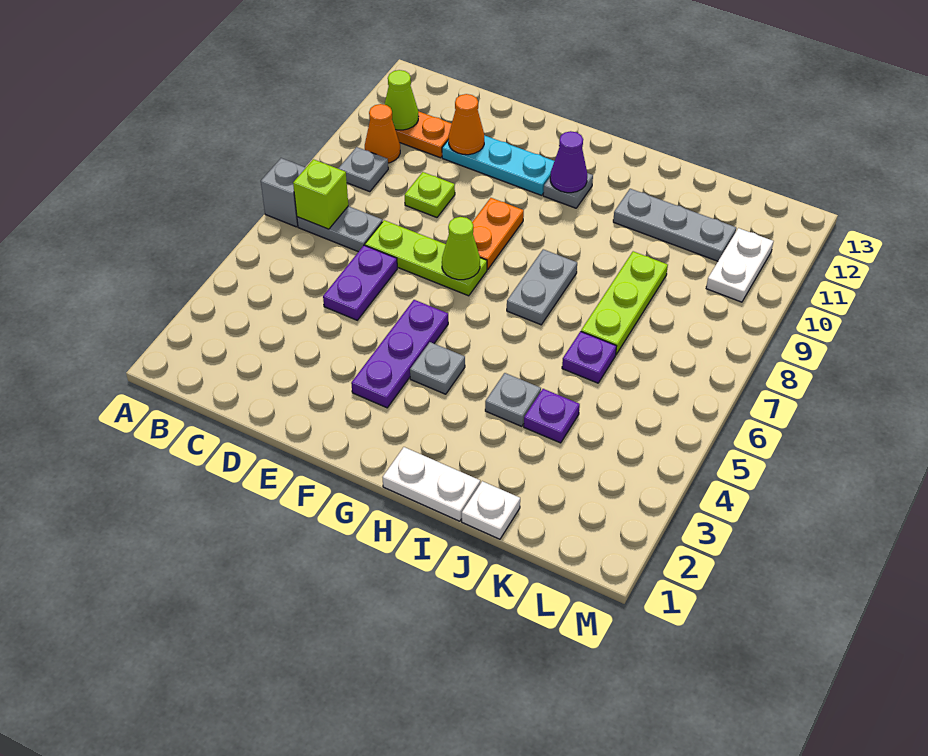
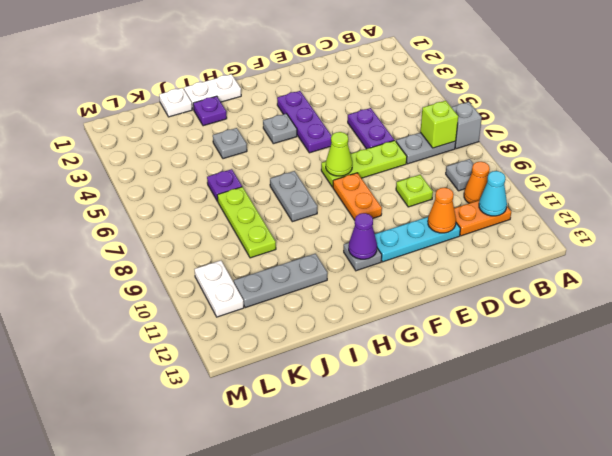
lime cone B11 level 2 -> cyan cone B11 level 2
purple plate J4 level 1 -> purple plate I2 level 1

